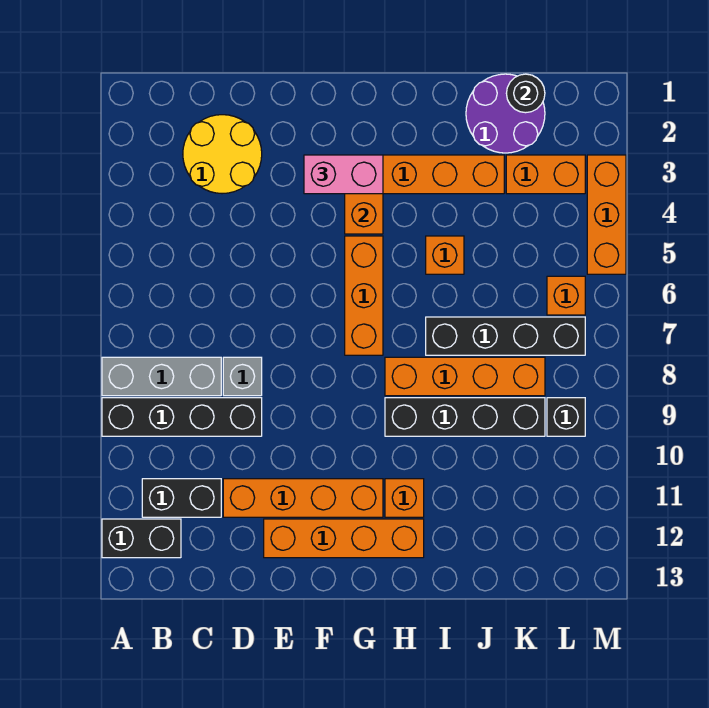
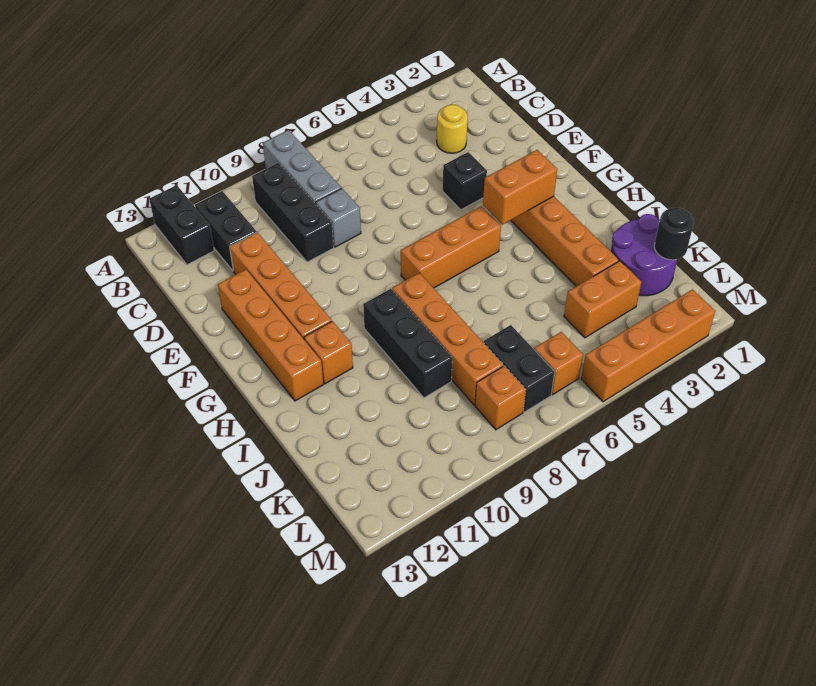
black brick A9:D9 level 1 -> black brick B9:D9 level 1
yellow round brick C2:D3 level 1 -> yellow round brick C3 level 1
pink brick F3:G3 level 3 -> none
black brick H9:K9 level 1 -> black brick H9:J9 level 1
orange brick I5 level 1 -> orange brick L8 level 1
black brick I7:L7 level 1 -> black brick K7:L7 level 1
orange brick K3:L3 level 1 -> orange brick K3:K4 level 1
black brick L9 level 1 -> black brick E4 level 1
orange brick M3:M5 level 1 -> orange brick M2:M5 level 1

